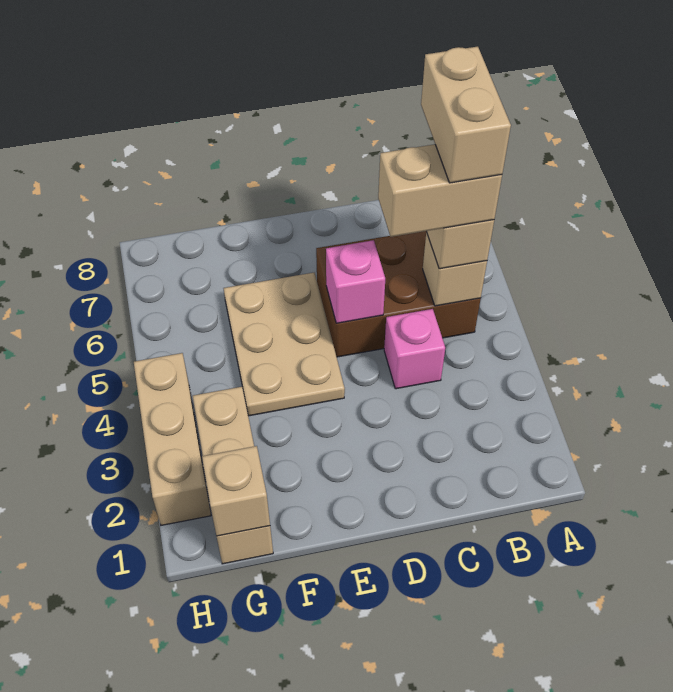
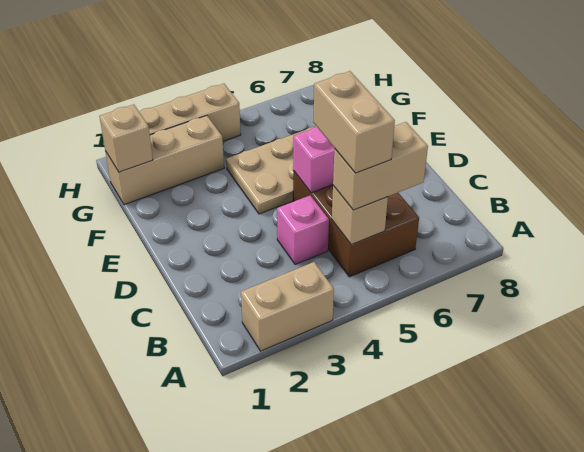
tan brick B5:B6 level 5 -> tan brick A2:A3 level 1

